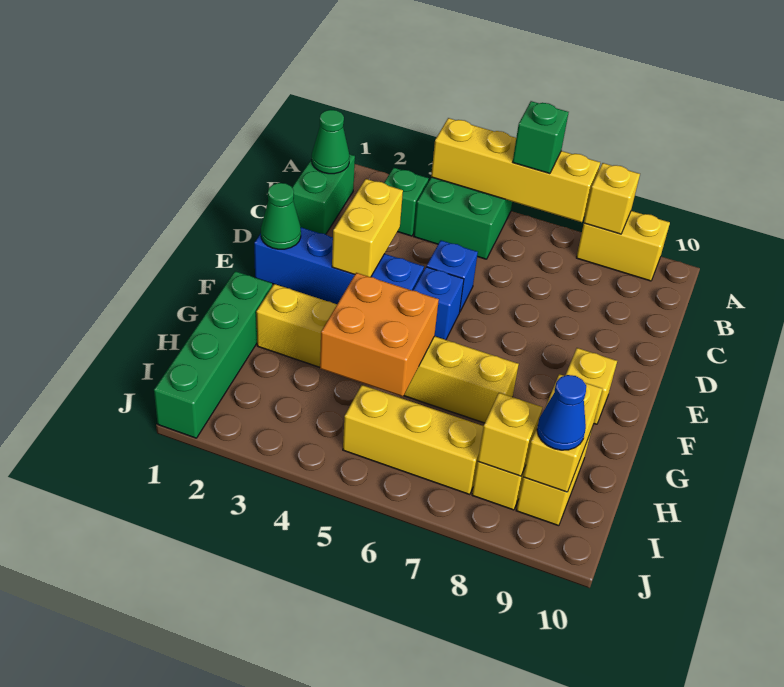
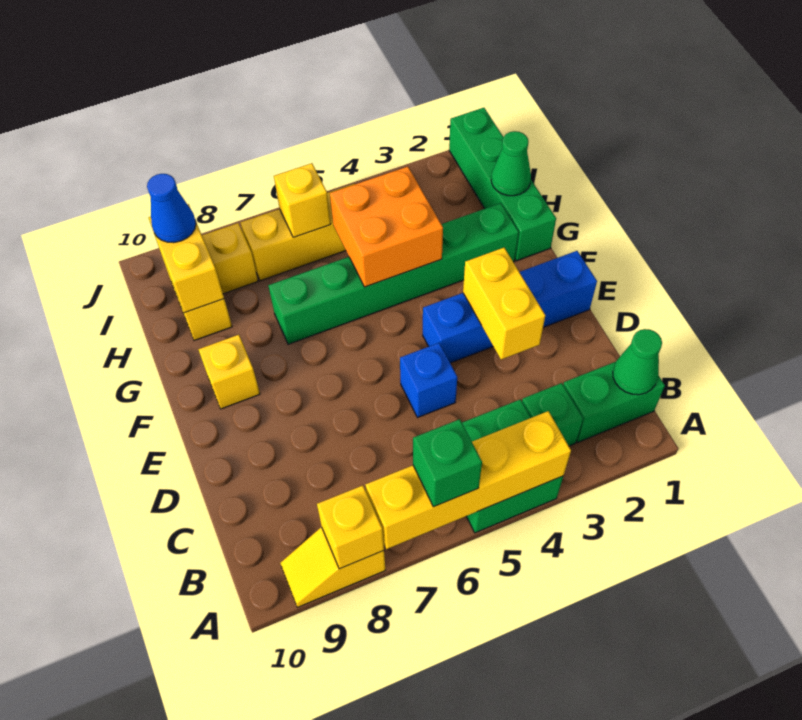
yellow brick A8:A9 level 1 -> yellow slope A8:A9 level 1 top 8
green brick B1:C1 level 1 -> green brick B1:B2 level 1
green cone E1 level 2 -> green cone H1 level 2
blue brick E5 level 1 -> none
yellow brick G2:G7 level 1 -> green brick G2:G7 level 1
yellow brick I8 level 2 -> yellow brick I6 level 2

